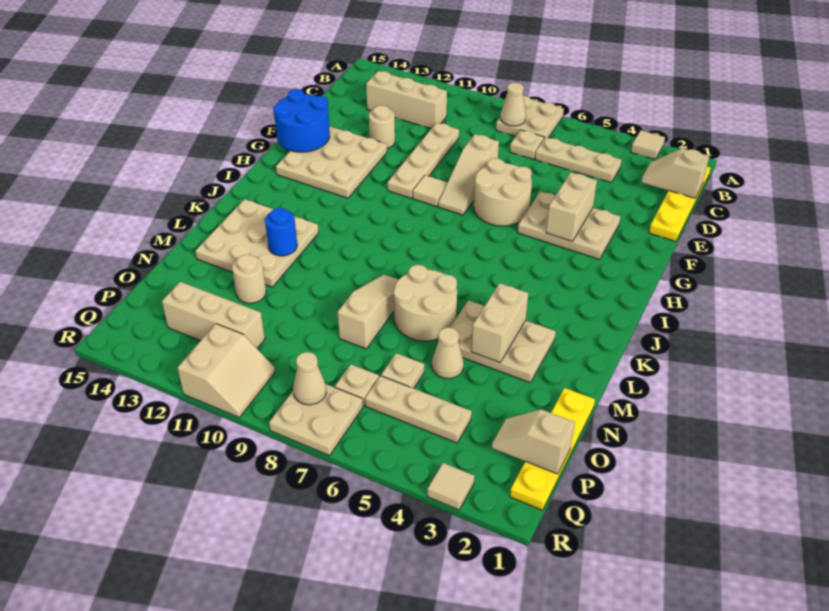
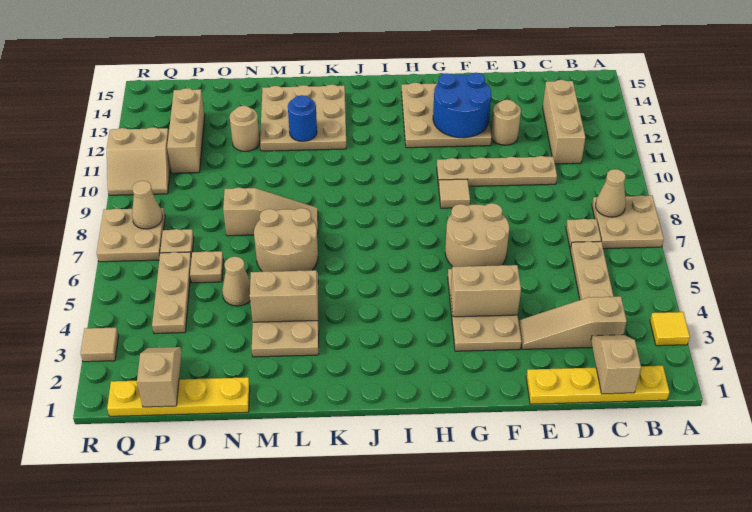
tan tile A3 level 1 -> yellow tile A3 level 1
tan slope E8:G8 level 1 top E -> tan slope C3:E3 level 1 top C
blue round brick F14:G15 level 2 -> blue round brick F12:G13 level 2

